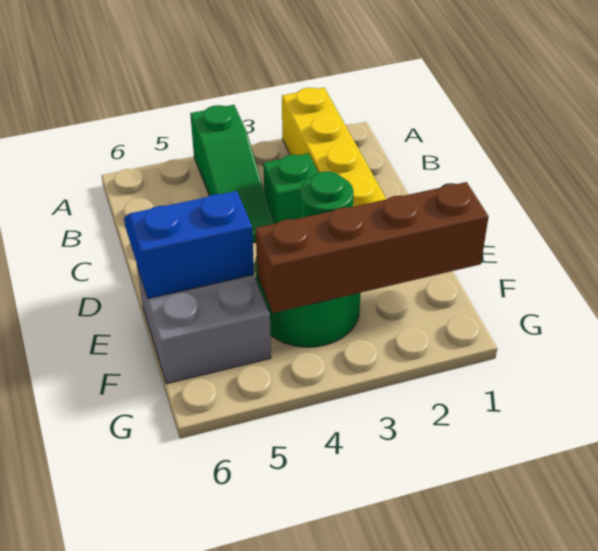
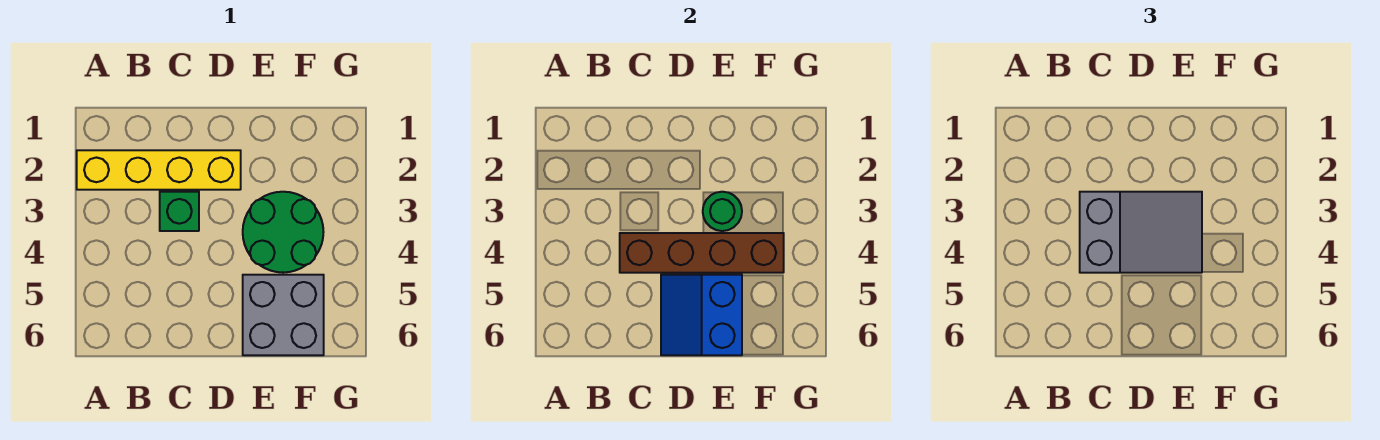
green slope A4:C4 level 1 top A -> none
none -> grey slope C3:E4 level 3 top C
brown brick F1:F4 level 2 -> brown brick C4:F4 level 2

